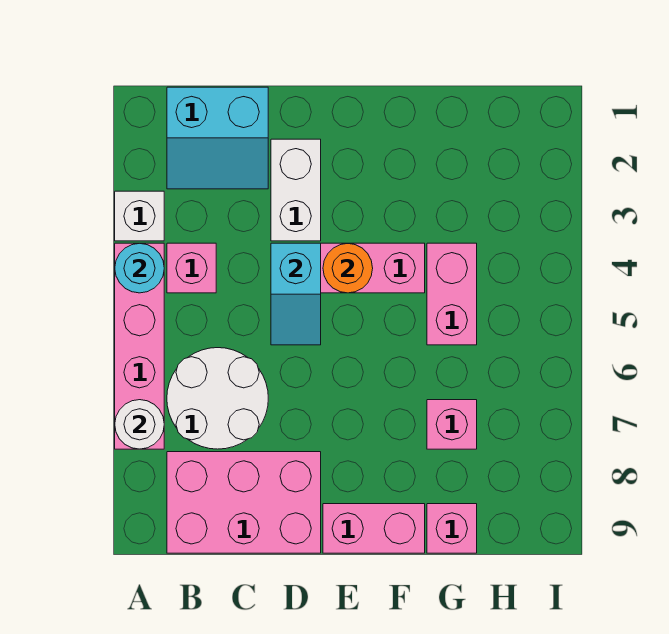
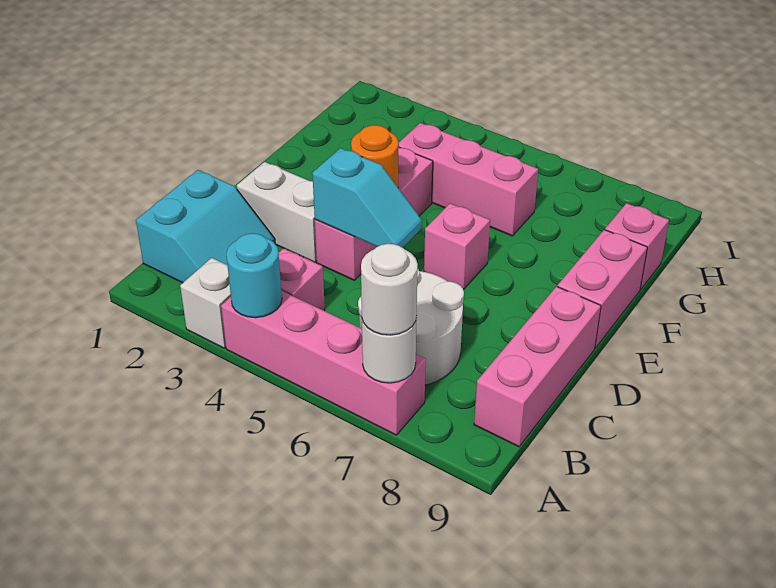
none -> white round brick A7 level 3
pink brick B8:D9 level 1 -> pink brick B9:D9 level 1
pink brick G4:G5 level 1 -> pink brick G4:G6 level 1
pink brick G7 level 1 -> pink brick E6 level 1

